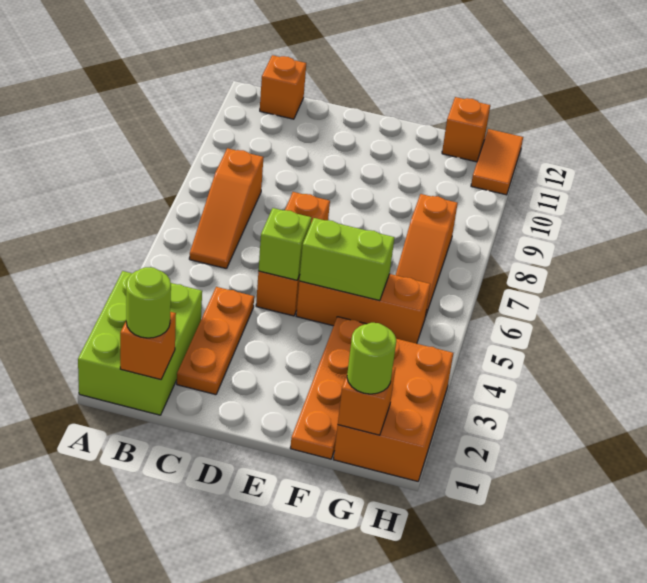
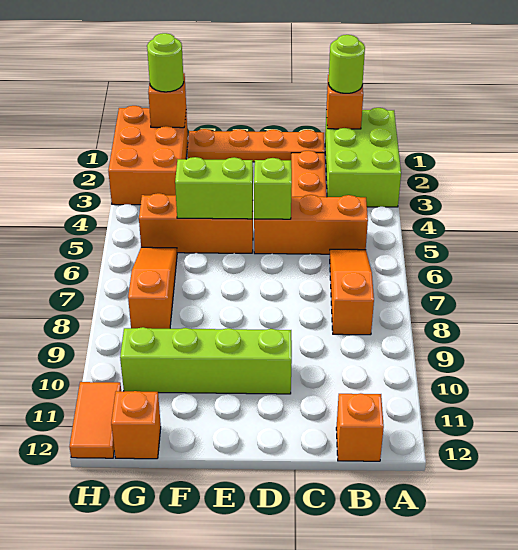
orange brick D5:D7 level 1 -> orange brick B5:D5 level 1
none -> lime brick D10:G10 level 1
orange plate F1:F4 level 1 -> orange plate C1:F1 level 1

